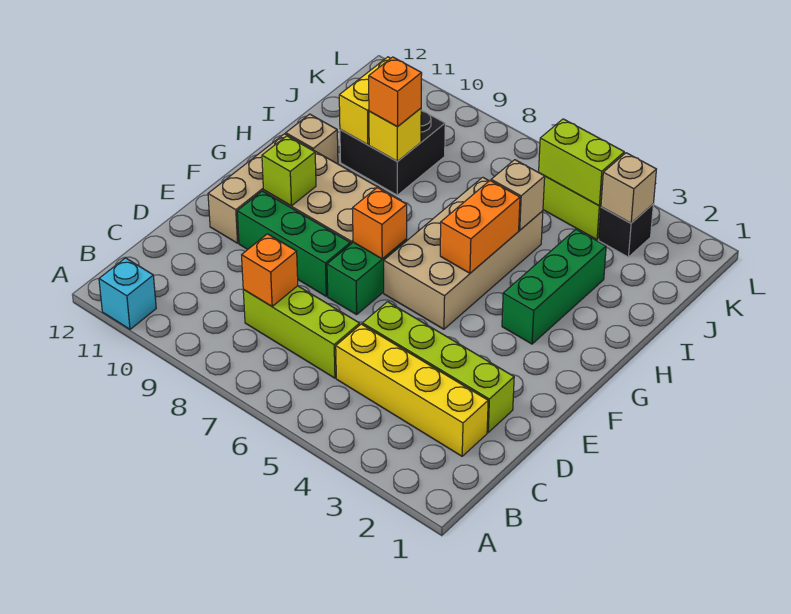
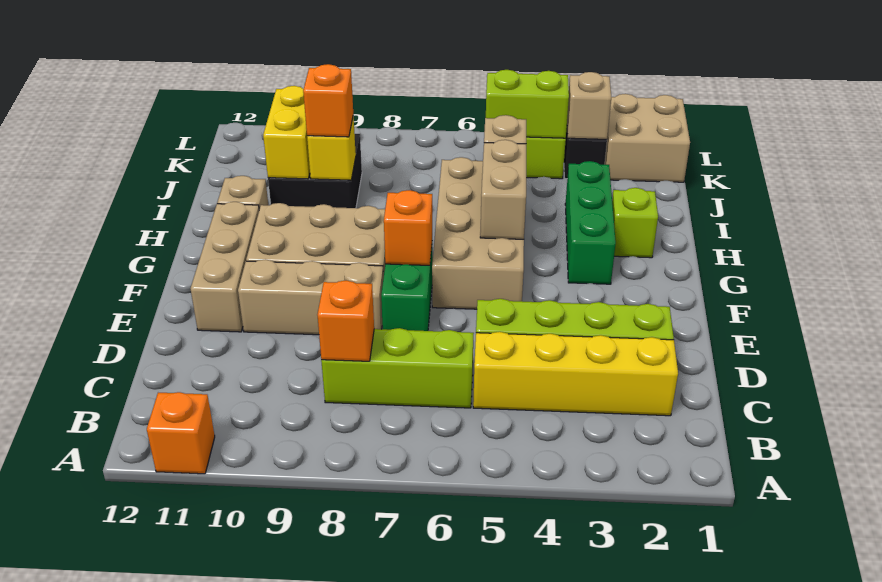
cyan brick A11 level 1 -> orange brick A11 level 1
green brick E8:E10 level 1 -> tan brick E8:E10 level 1
lime brick F10 level 2 -> lime brick H2 level 1
orange brick G5:H5 level 2 -> tan brick G5:H5 level 2
none -> tan brick K1:L2 level 1

